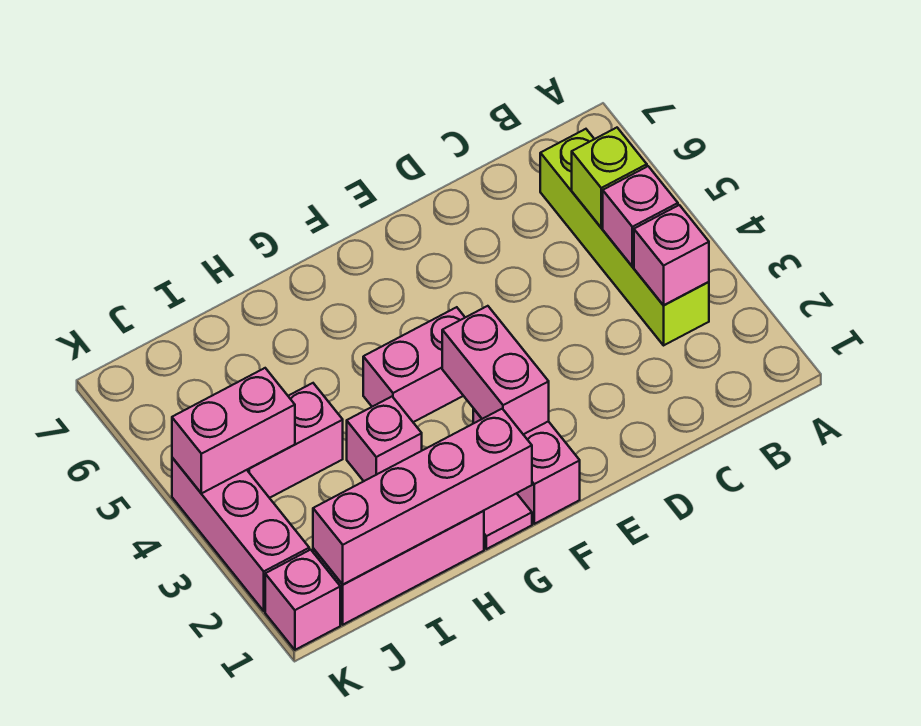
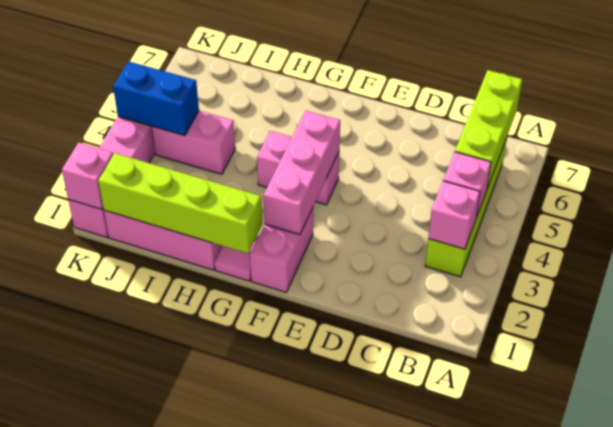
lime brick B5 level 2 -> lime brick B5:B7 level 2
pink brick F2:F3 level 2 -> pink brick F2:F4 level 2
pink brick G1:J1 level 2 -> lime brick G1:J1 level 2
pink brick H3 level 1 -> pink brick K1 level 2
pink brick J4:K4 level 2 -> blue brick J4:K4 level 2

